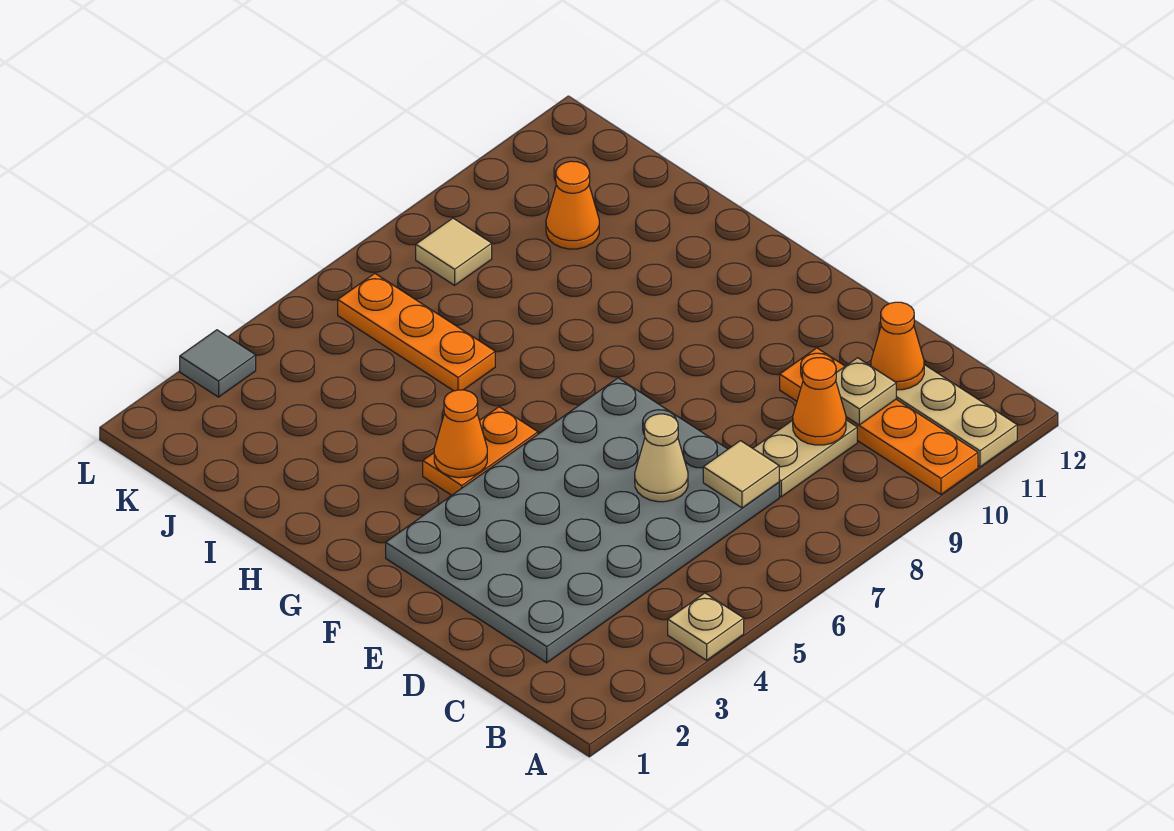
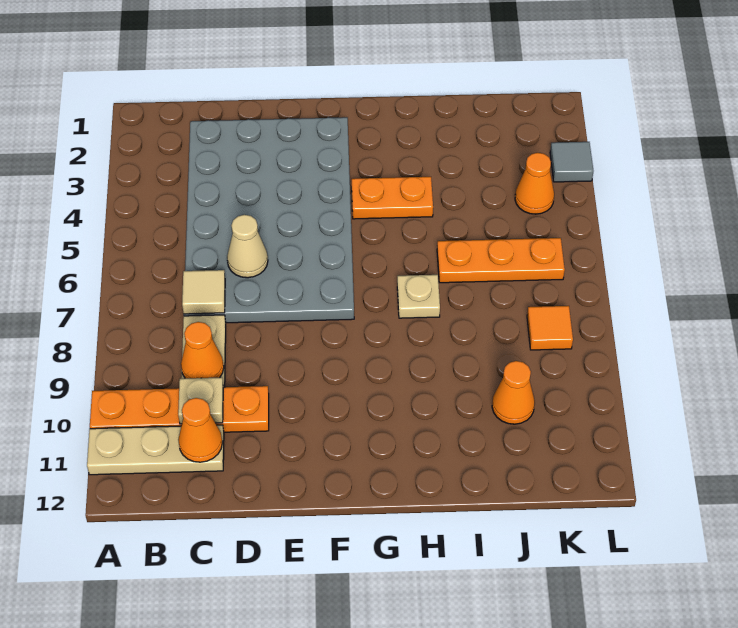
tan plate A4 level 1 -> tan plate H7 level 1
orange plate G4:G5 level 1 -> orange plate G4:H4 level 1
orange cone G4 level 2 -> orange cone K4 level 1
tan tile K8 level 1 -> orange tile K8 level 1

